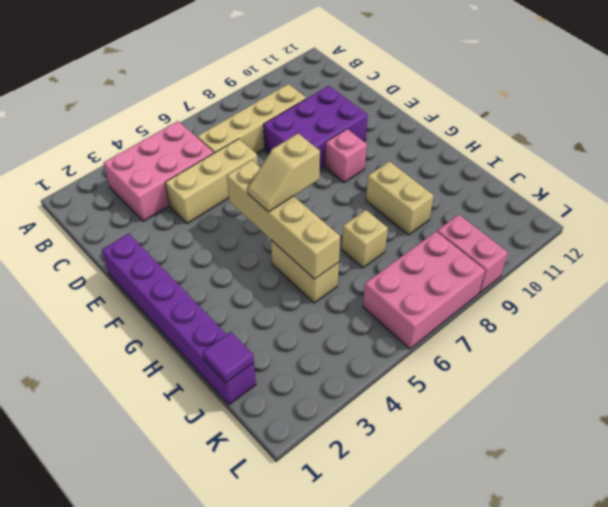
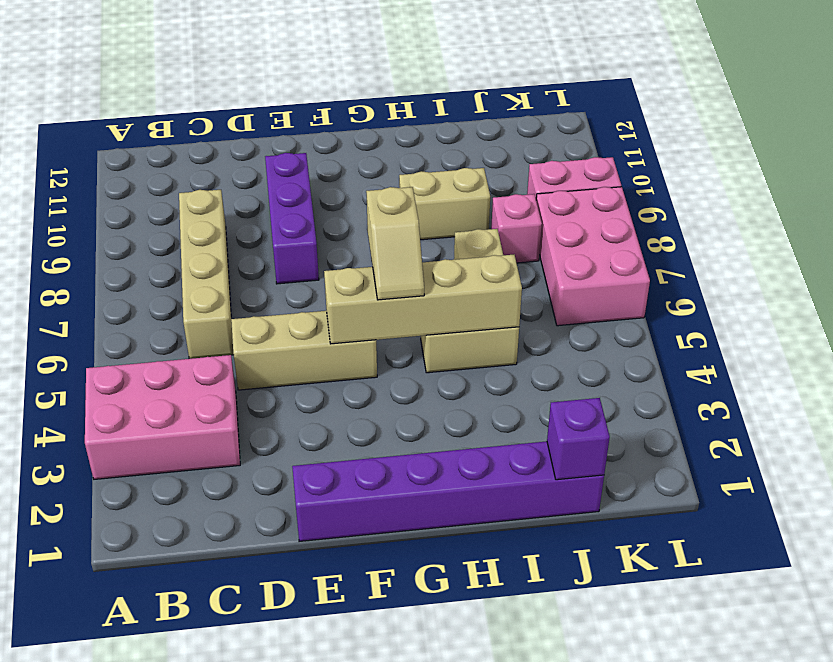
pink brick B3:C5 level 1 -> pink brick A3:C4 level 1
tan brick D4:D6 level 1 -> tan brick D5:F5 level 1
purple brick D8:E10 level 1 -> purple brick E8:E10 level 1
pink brick F9 level 1 -> pink brick J8 level 1
purple tile J1 level 2 -> purple brick J1 level 2

